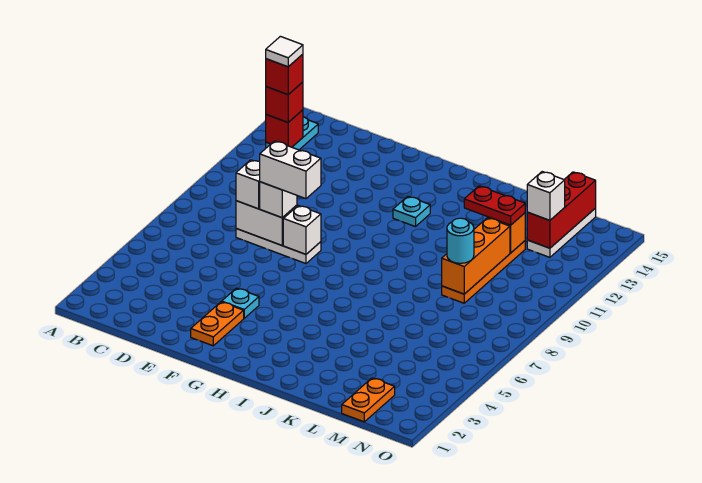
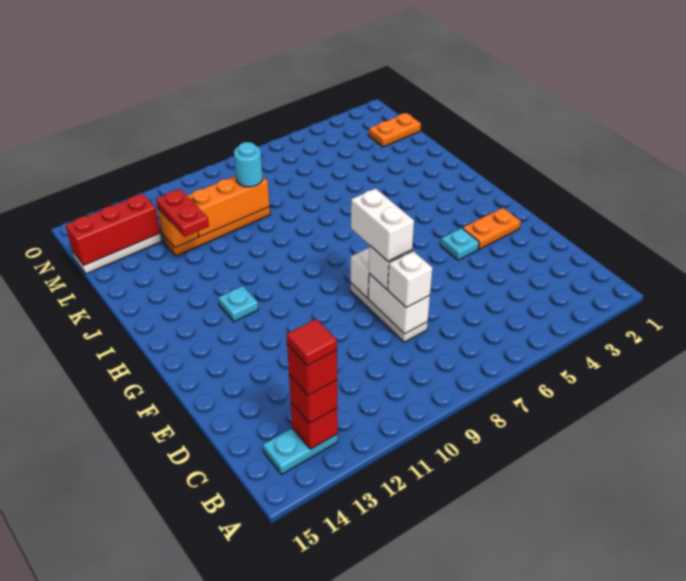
white tile B13 level 5 -> red tile B13 level 5
white brick M13 level 3 -> none

